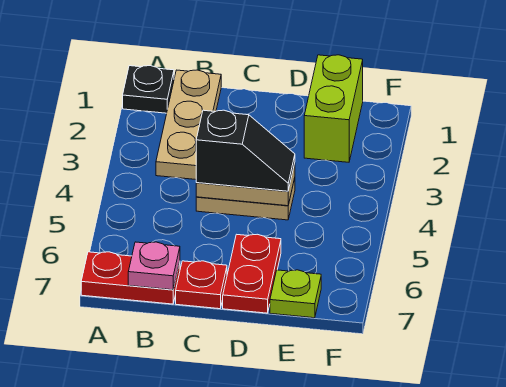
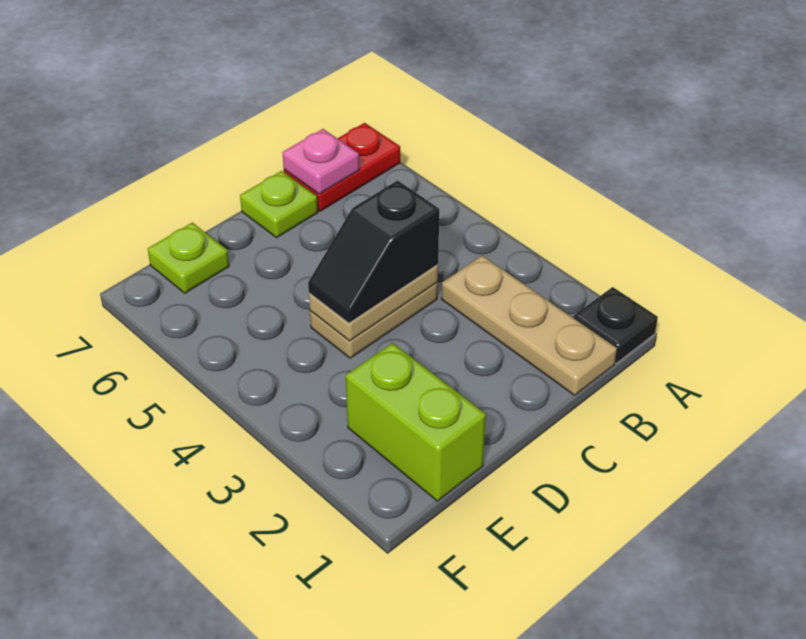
red plate C7 level 1 -> lime plate C7 level 1
red plate D6:D7 level 1 -> none

